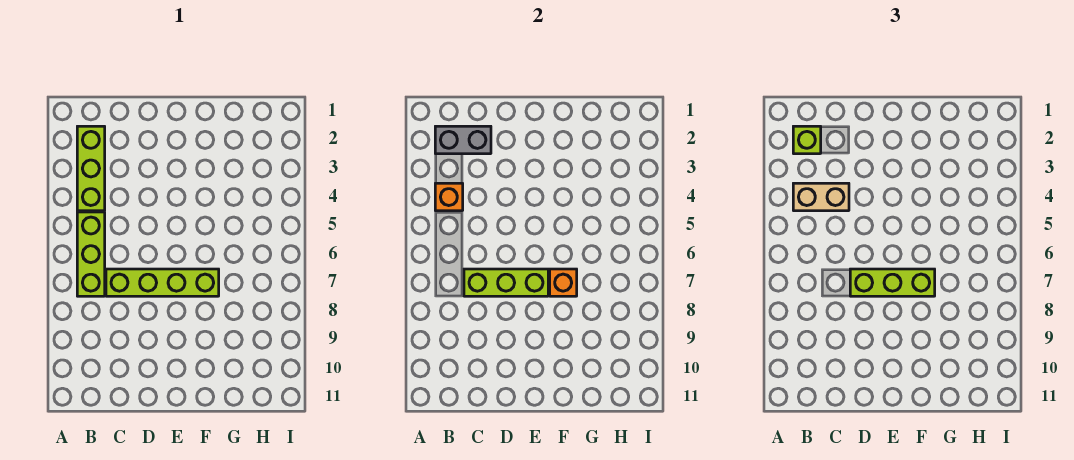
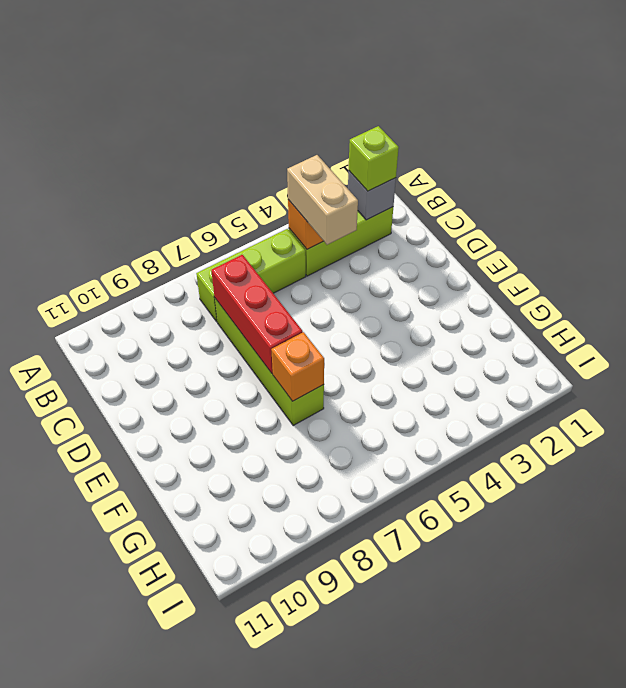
grey brick B2:C2 level 2 -> grey brick B2 level 2
lime brick C7:E7 level 2 -> red brick C7:E7 level 2
lime brick D7:F7 level 3 -> none

